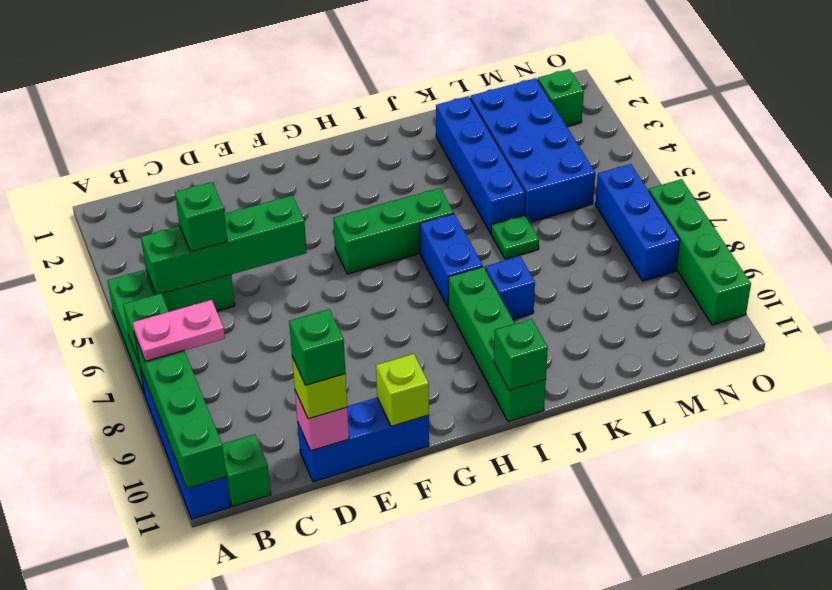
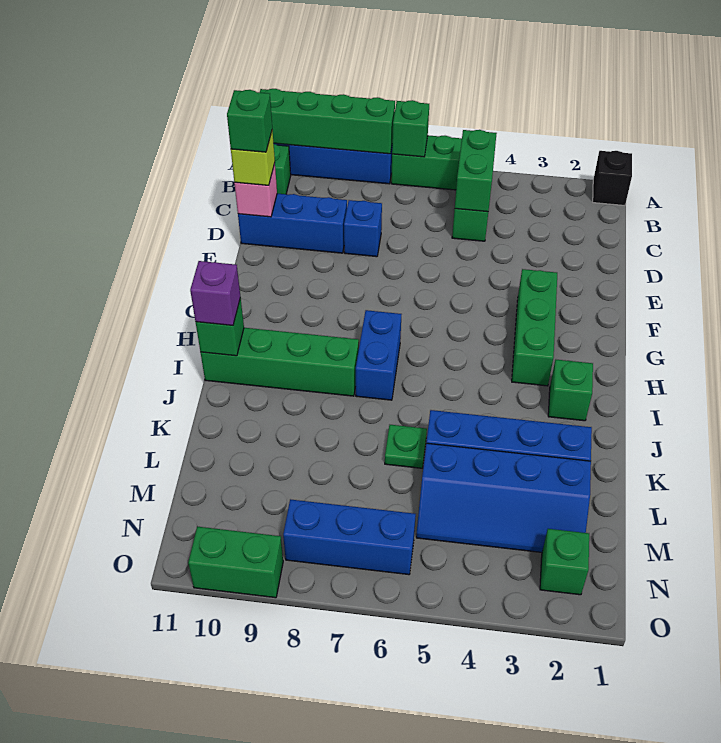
none -> black brick A1 level 1
pink plate A8:B8 level 3 -> none
green brick B5:E5 level 2 -> green brick B5:C5 level 2
green brick C5 level 3 -> green brick I2 level 1
blue brick D11:F11 level 1 -> blue brick D9:D11 level 1
lime brick F11 level 2 -> none
green brick G5:I5 level 1 -> green brick F3:H3 level 1
blue brick I6:I7 level 1 -> blue brick H7:I7 level 1
none -> purple brick I11 level 3
blue brick J8 level 1 -> blue brick D8 level 1
blue brick L2:M5 level 1 -> blue slope L2:M5 level 1 top L
green brick O7:O10 level 1 -> green brick O9:O10 level 1

